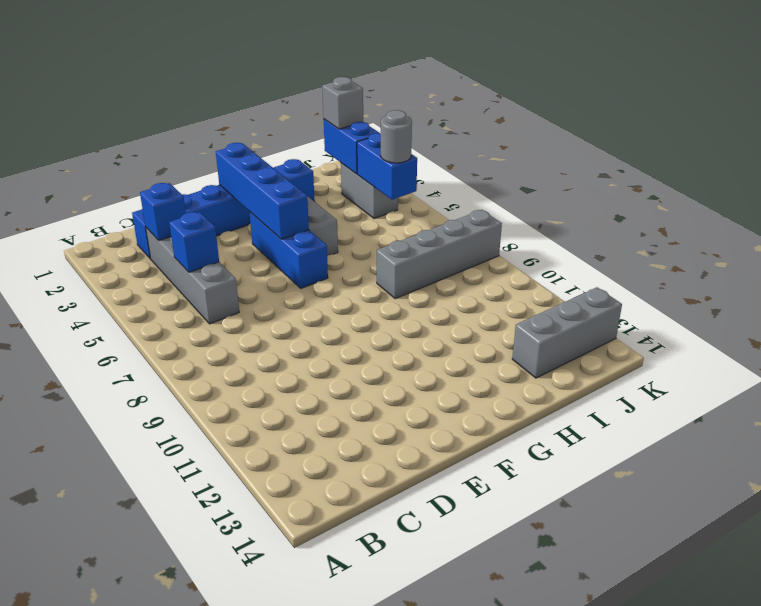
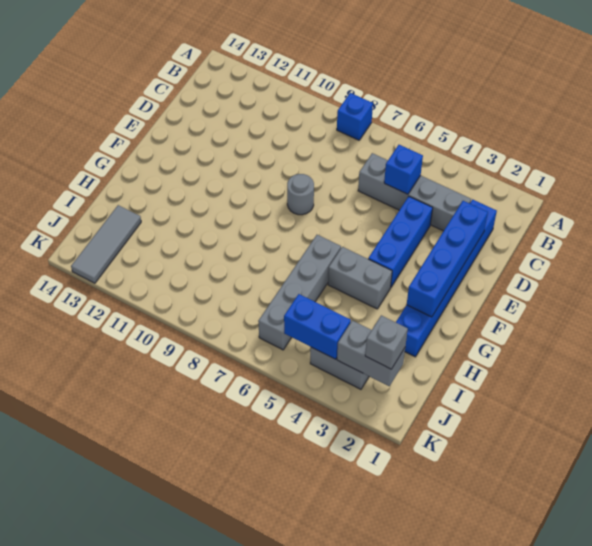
blue brick C3 level 2 -> blue brick A8 level 1
blue brick F2:F5 level 2 -> blue brick D2:G2 level 2
blue brick F4:F6 level 1 -> blue brick D4:F4 level 1
grey brick H8:K8 level 1 -> grey brick G6:J6 level 1
grey brick I13:K13 level 1 -> grey tile I13:K13 level 1
blue brick J2:J3 level 2 -> grey brick J2:J3 level 2
grey round brick J5 level 3 -> grey round brick E8 level 1

